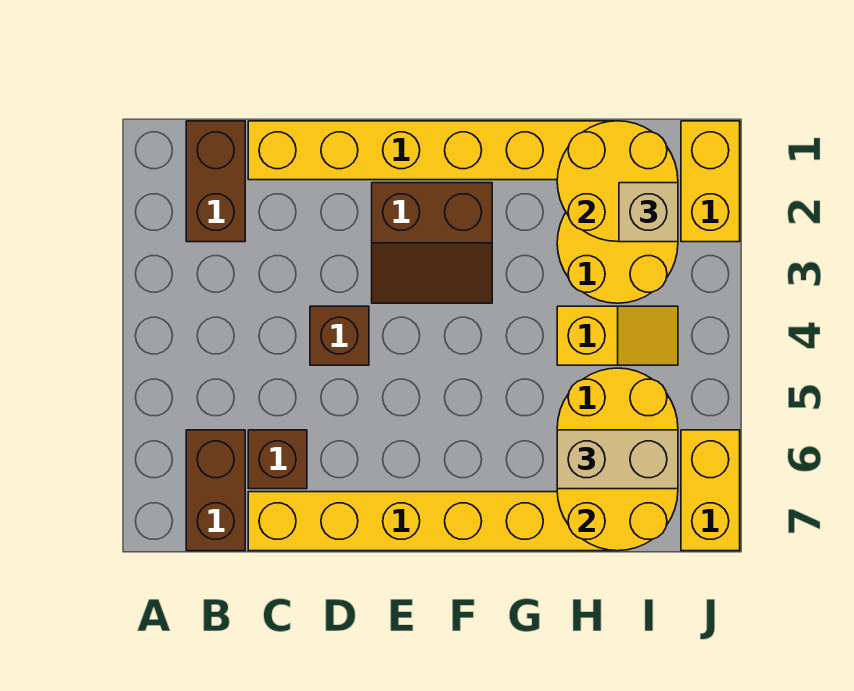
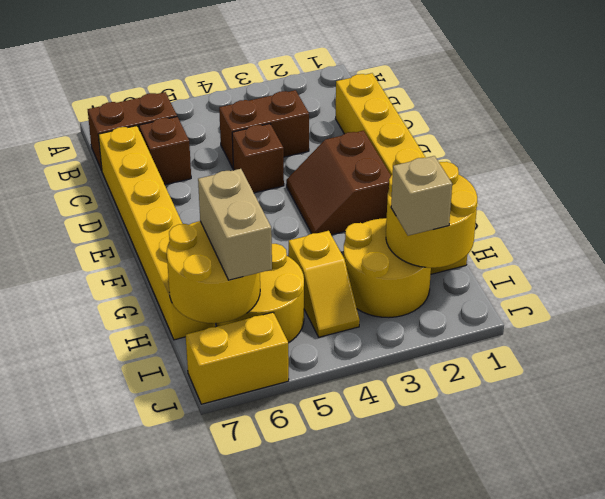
brown brick B1:B2 level 1 -> brown brick C3:C4 level 1
yellow brick J1:J2 level 1 -> none

